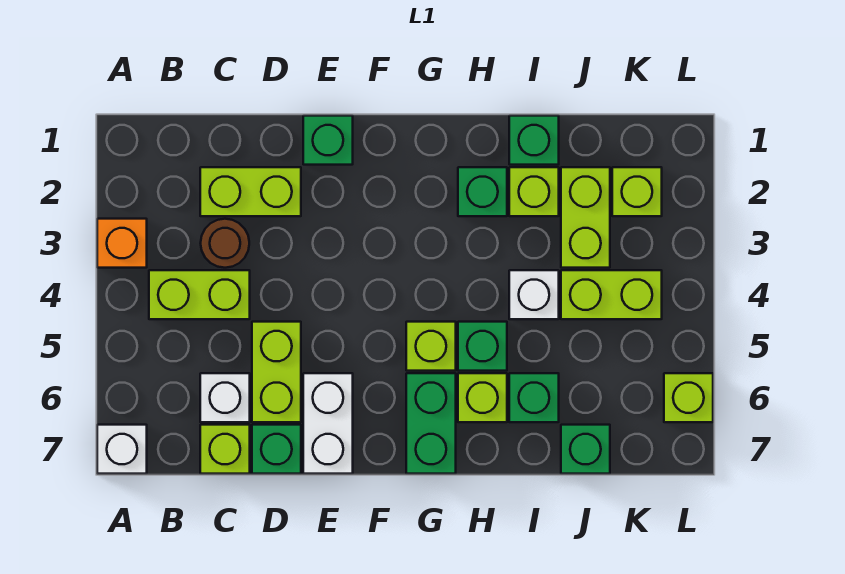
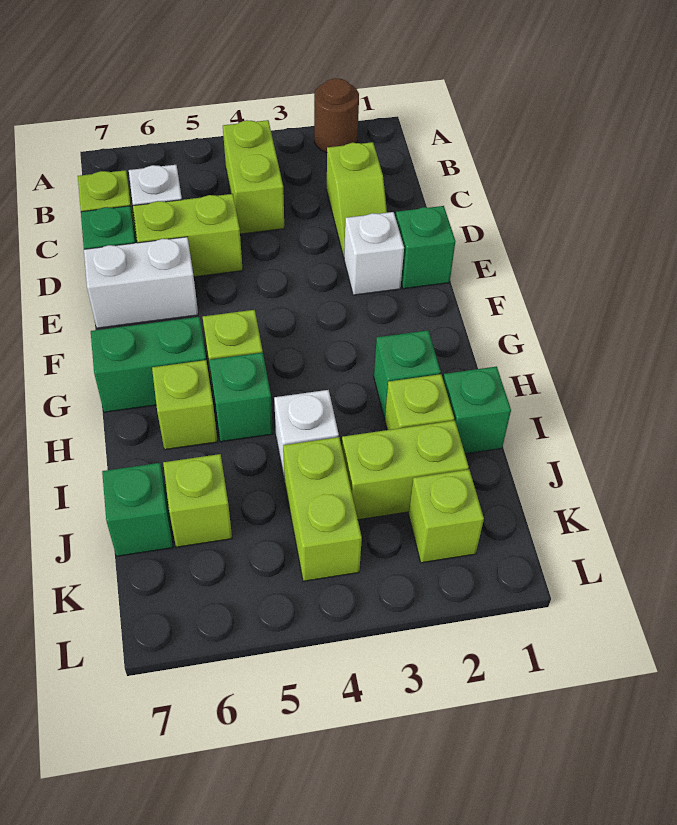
orange brick A3 level 1 -> none
white brick A7 level 1 -> white brick E2 level 1
lime brick C2:D2 level 1 -> lime slope C2:D2 level 1 top C
brown round brick C3 level 1 -> brown round brick A2 level 1
green brick I6 level 1 -> none
lime brick L6 level 1 -> lime brick J6 level 1

